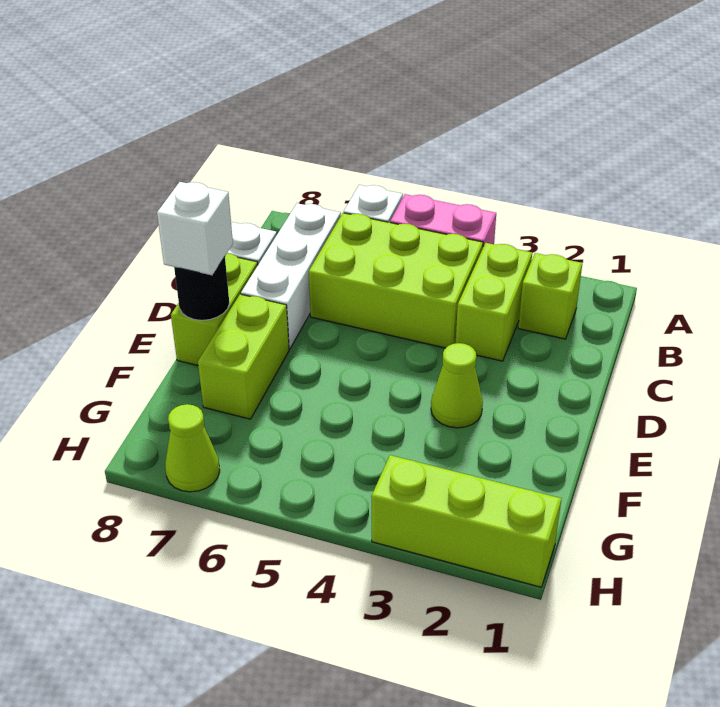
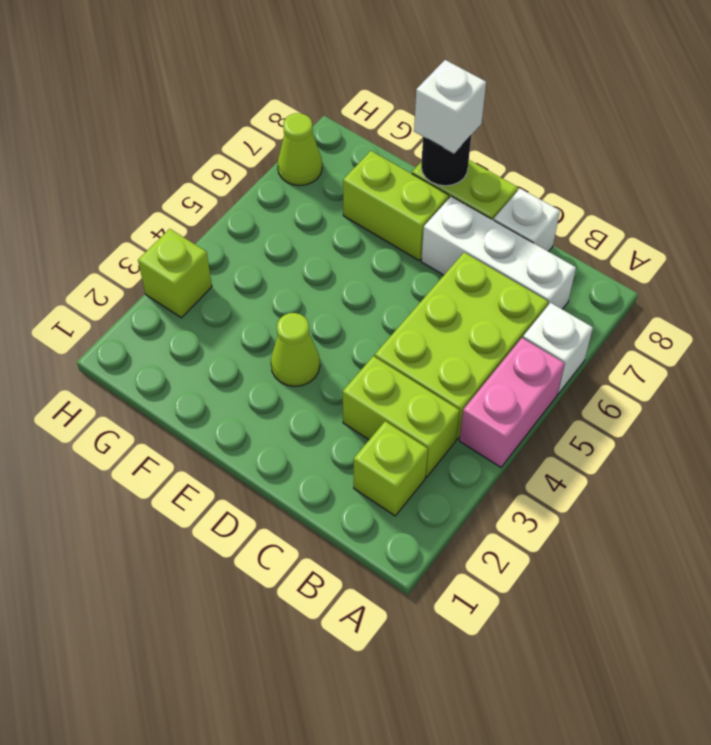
lime brick H1:H3 level 1 -> lime brick H3 level 1

